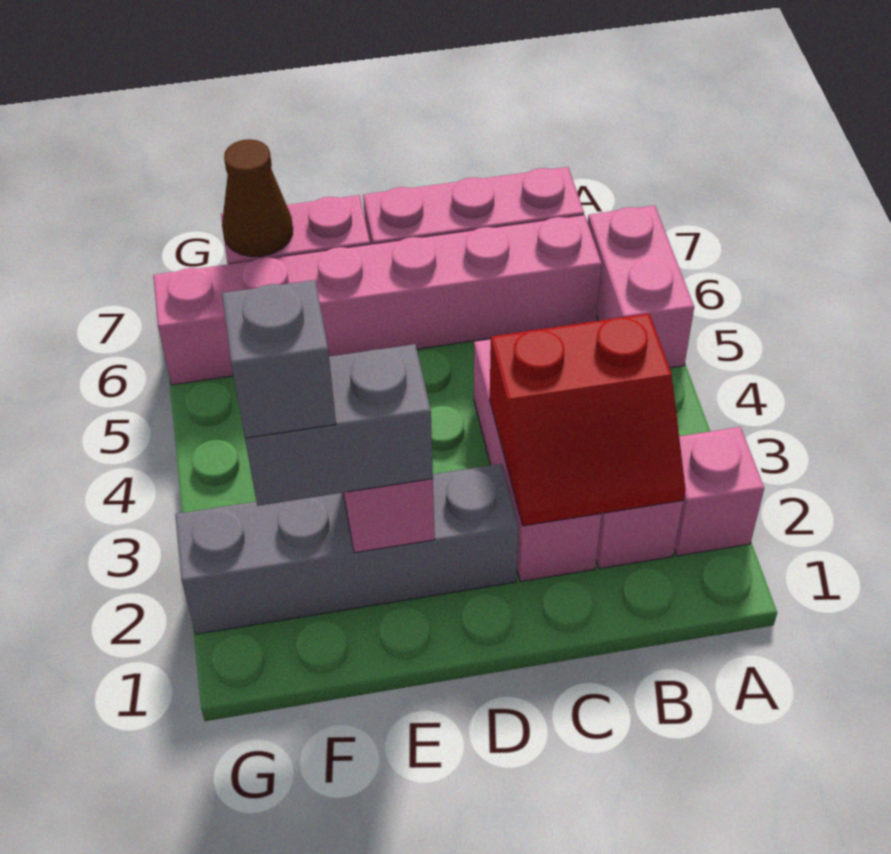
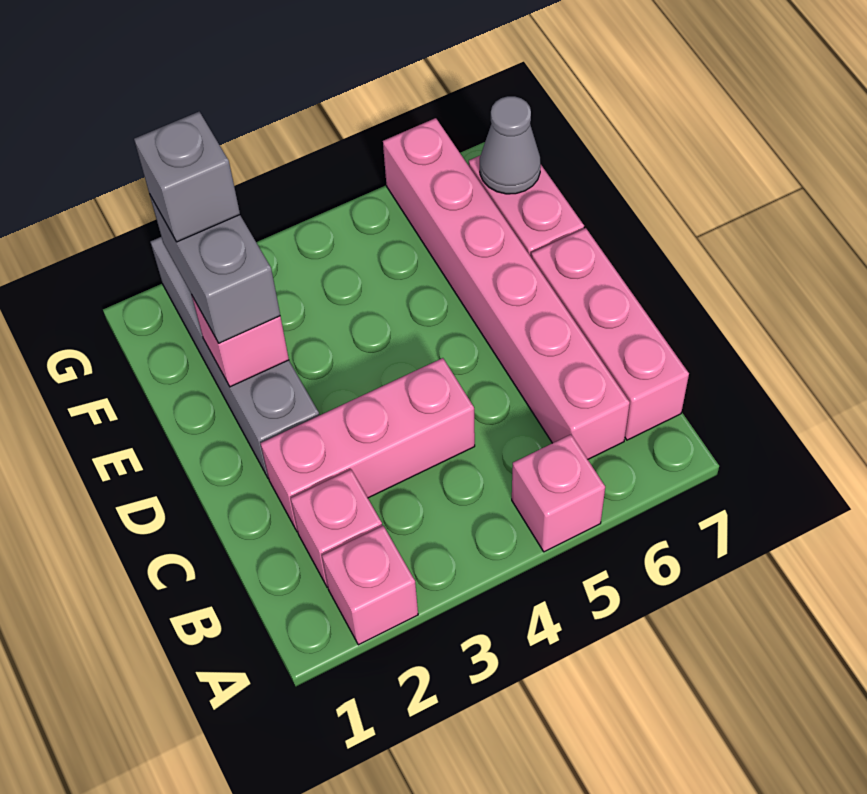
pink brick A5:A6 level 1 -> pink brick A5 level 1
red slope B2:C3 level 2 top 3 -> none
brown cone F7 level 2 -> grey cone F7 level 2

